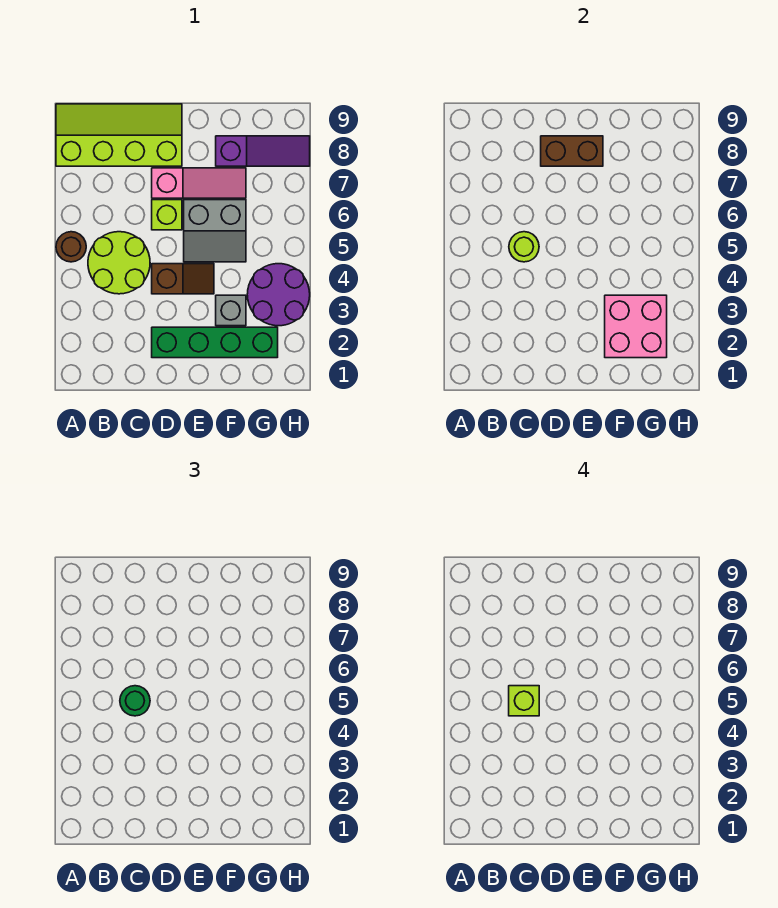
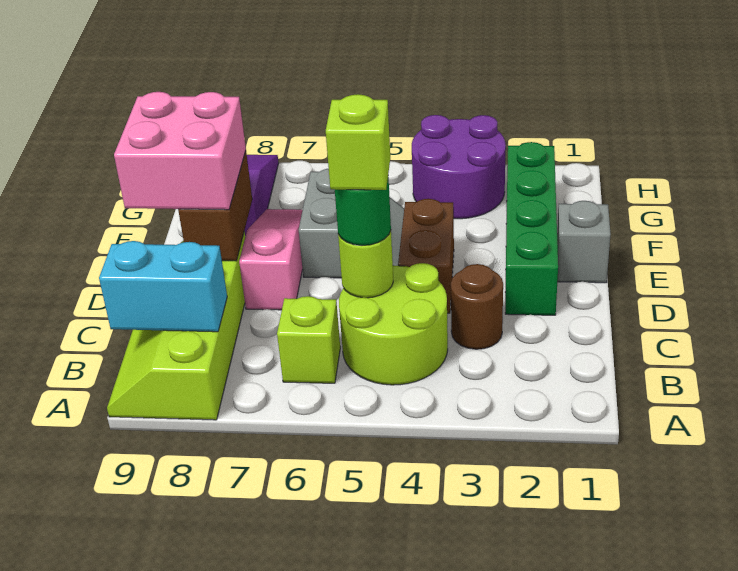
brown round brick A5 level 1 -> brown round brick C3 level 1
none -> cyan brick B8:B9 level 2
brown slope D4:E4 level 1 top D -> brown brick D4:E4 level 1
lime brick D6 level 1 -> lime brick B6 level 1
pink brick F2:G3 level 2 -> pink brick D8:E9 level 3
grey brick F3 level 1 -> grey brick E1 level 1

